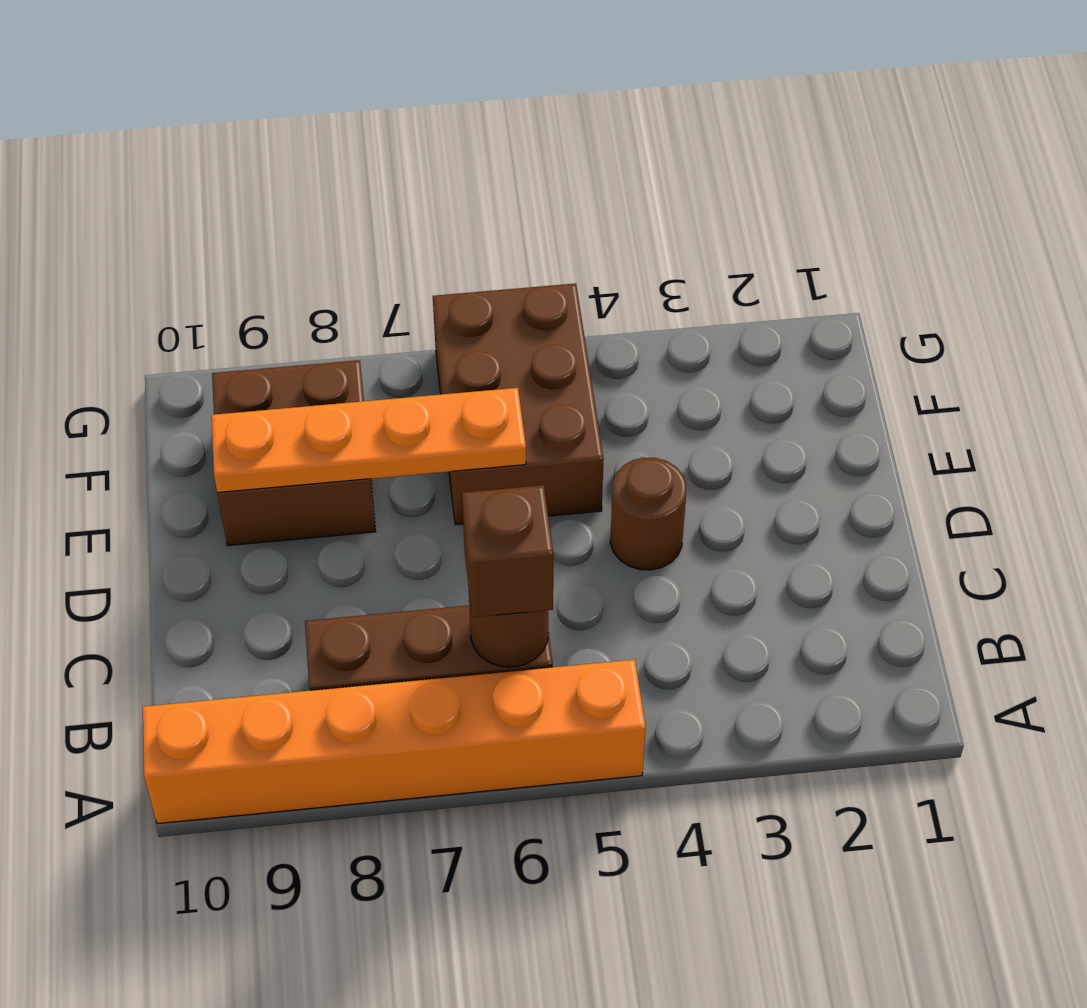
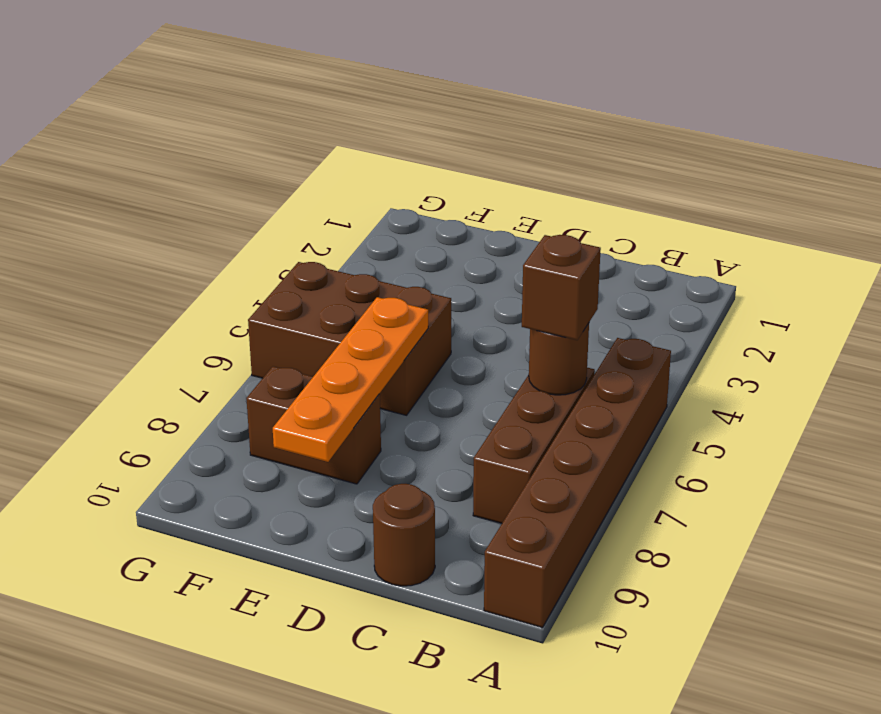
orange brick A5:A10 level 1 -> brown brick A5:A10 level 1
brown round brick D4 level 1 -> brown round brick C10 level 1
brown brick E8:F9 level 1 -> brown brick E8:F8 level 1

